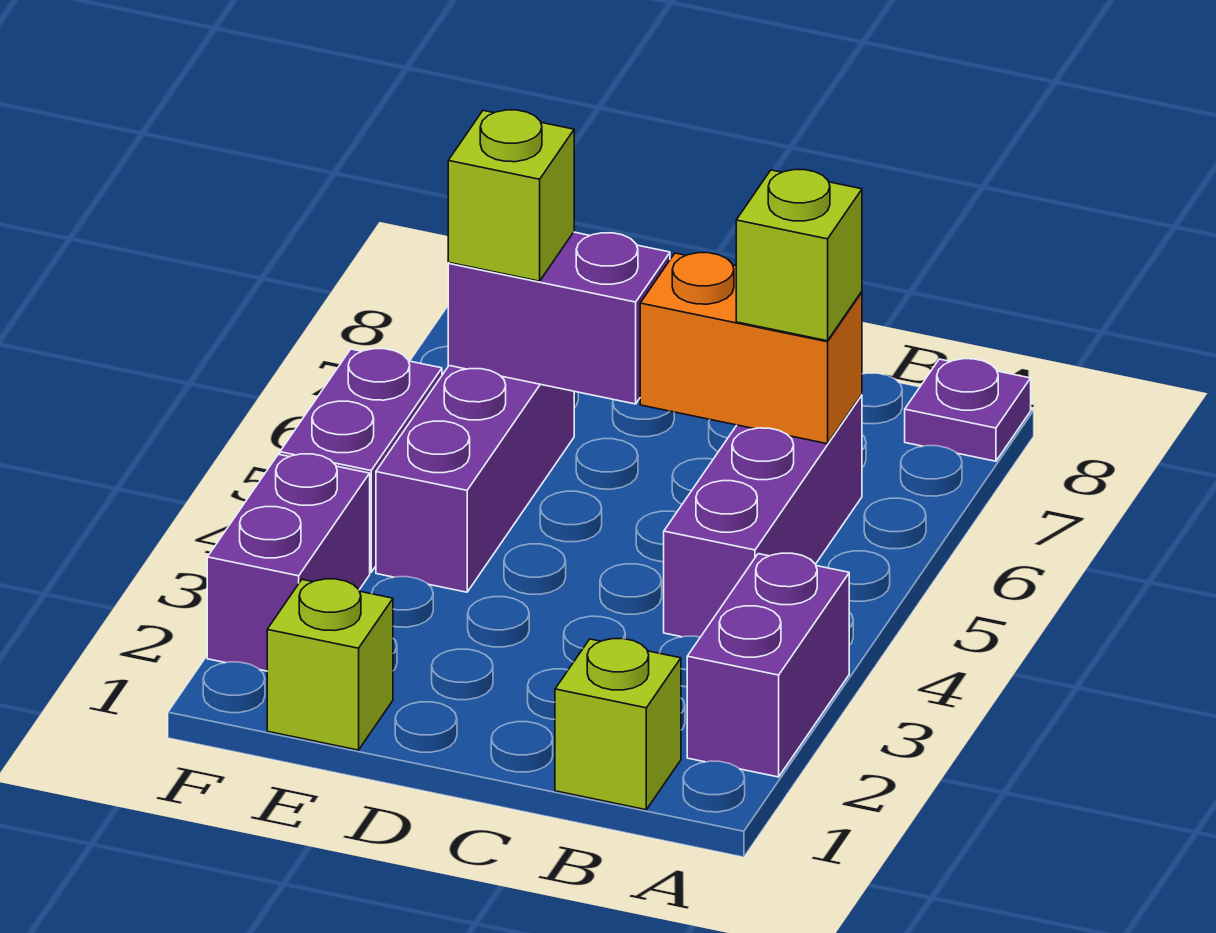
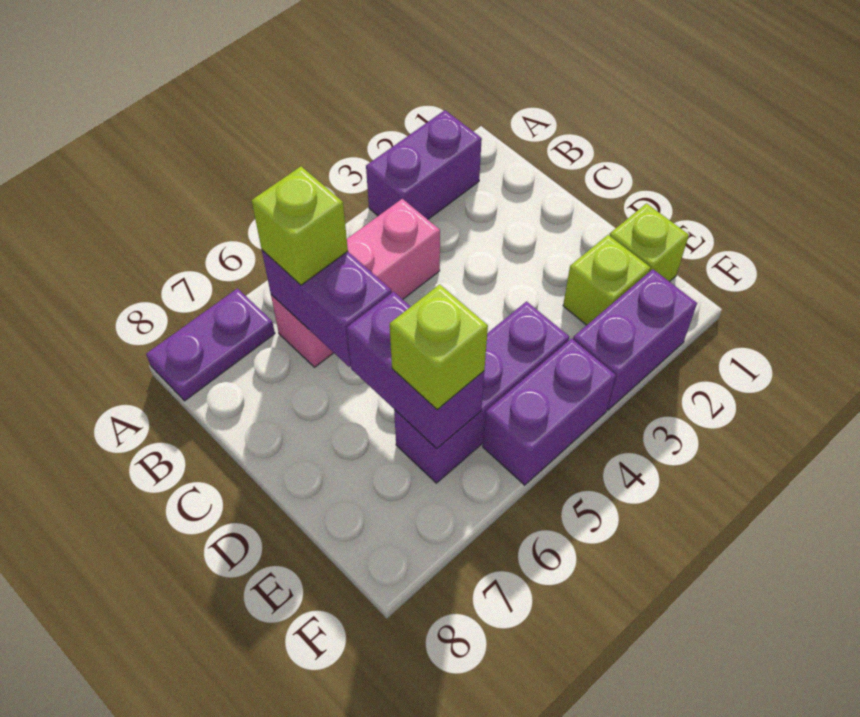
purple plate A8 level 1 -> purple plate A7:A8 level 1
lime brick B1 level 1 -> lime brick E2 level 1
purple brick B4:B6 level 1 -> pink brick B4:B6 level 1
orange brick B6:C6 level 2 -> purple brick B6:C6 level 2

